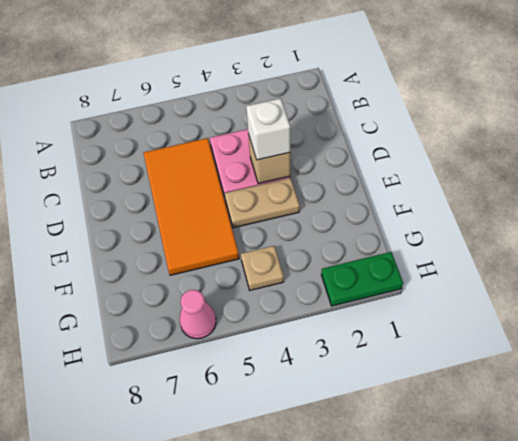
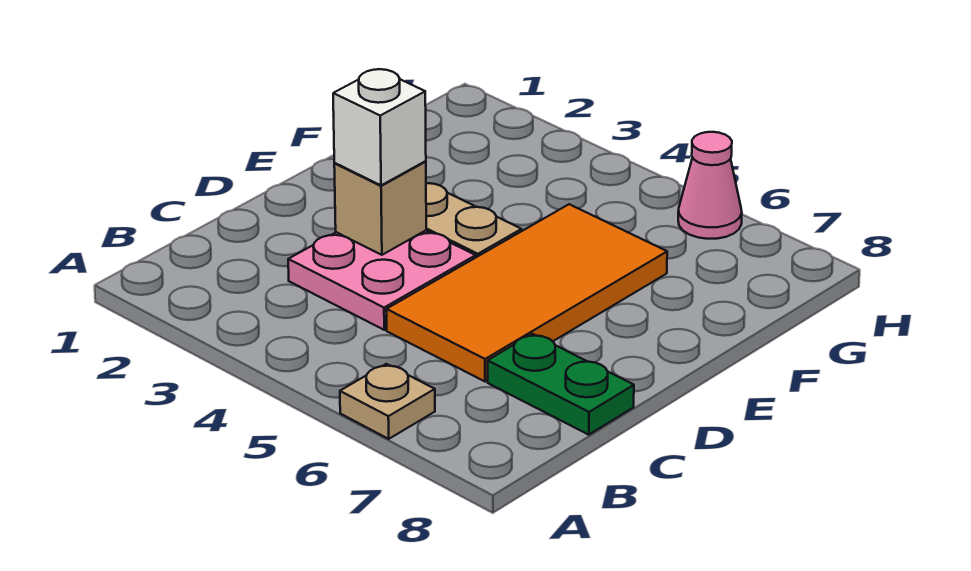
tan plate G4 level 1 -> tan plate A6 level 1
green plate H1:H2 level 1 -> green plate C7:C8 level 1

